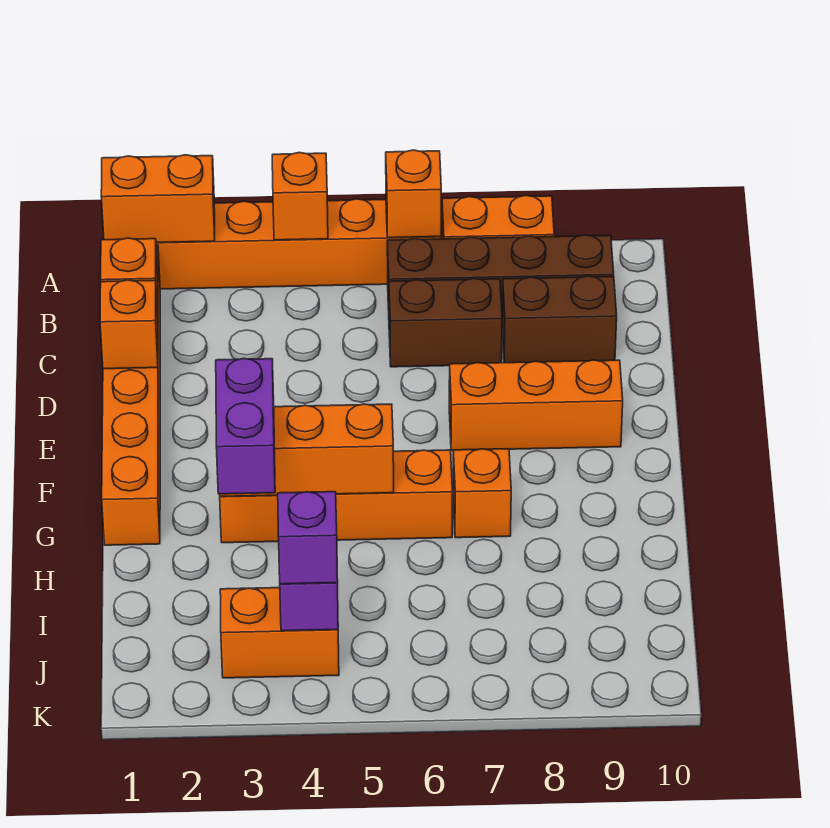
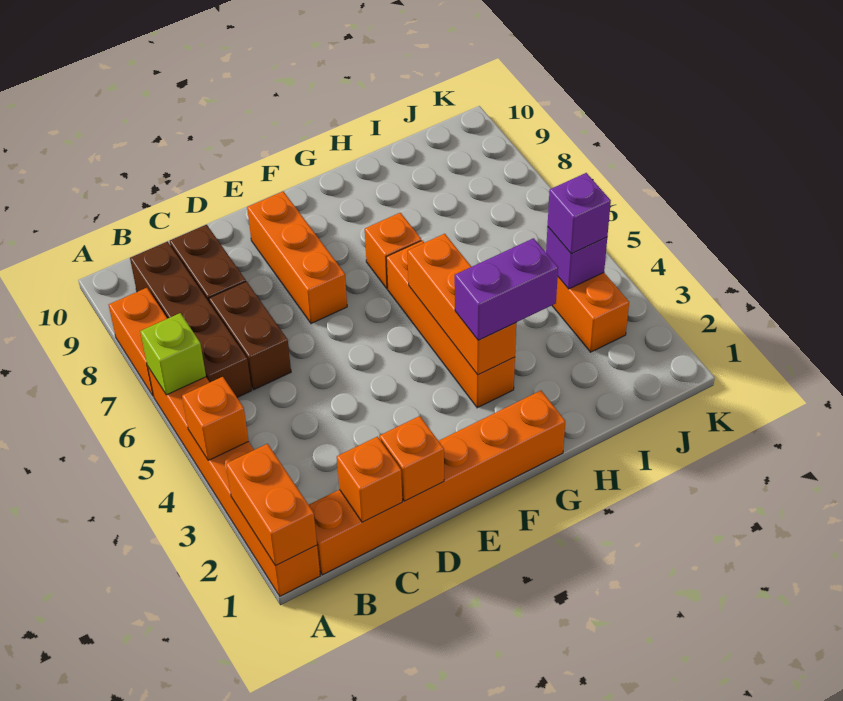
orange brick A6 level 2 -> lime brick A6 level 2

